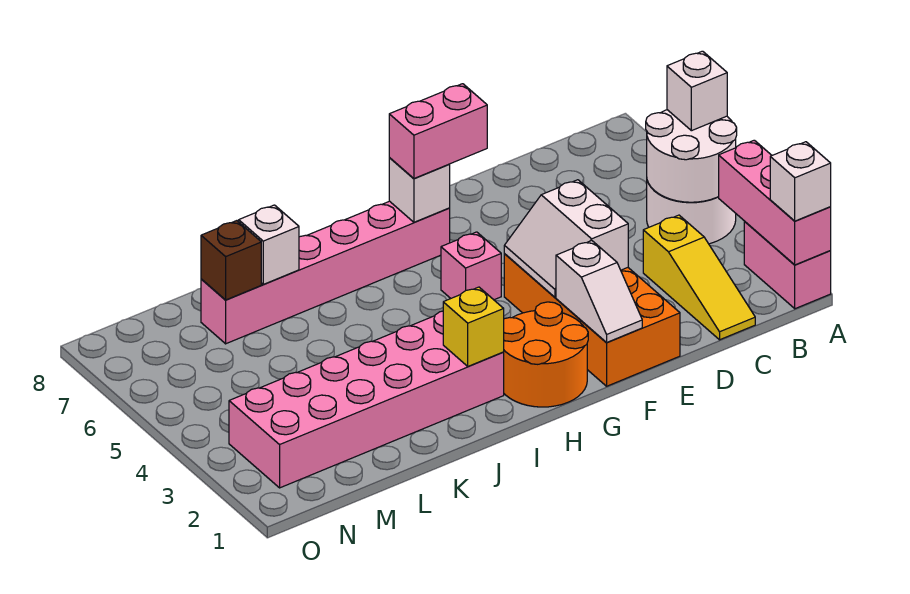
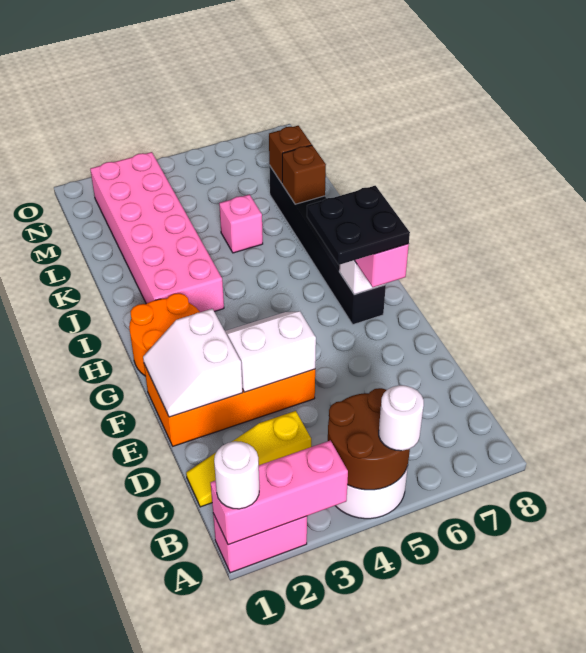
white brick A1 level 3 -> white round brick A1 level 3
white round brick A4:B5 level 2 -> brown round brick A4:B5 level 2
white brick A5 level 3 -> white round brick A5 level 3
white slope F1:F2 level 2 top 2 -> white slope E1:F2 level 2 top 2
none -> black plate F6:G7 level 4
pink brick G5 level 1 -> pink brick K5 level 1
pink brick G7:L7 level 1 -> black brick G7:L7 level 1
yellow brick I2 level 2 -> none
white brick K7 level 2 -> brown brick K7 level 2

